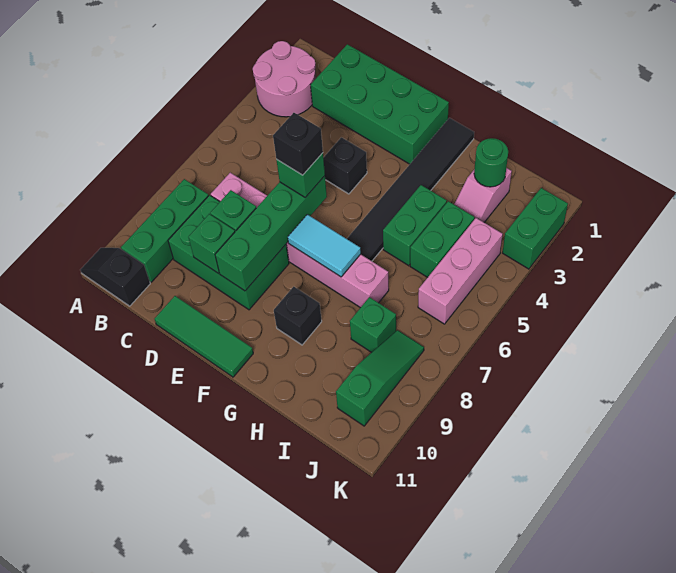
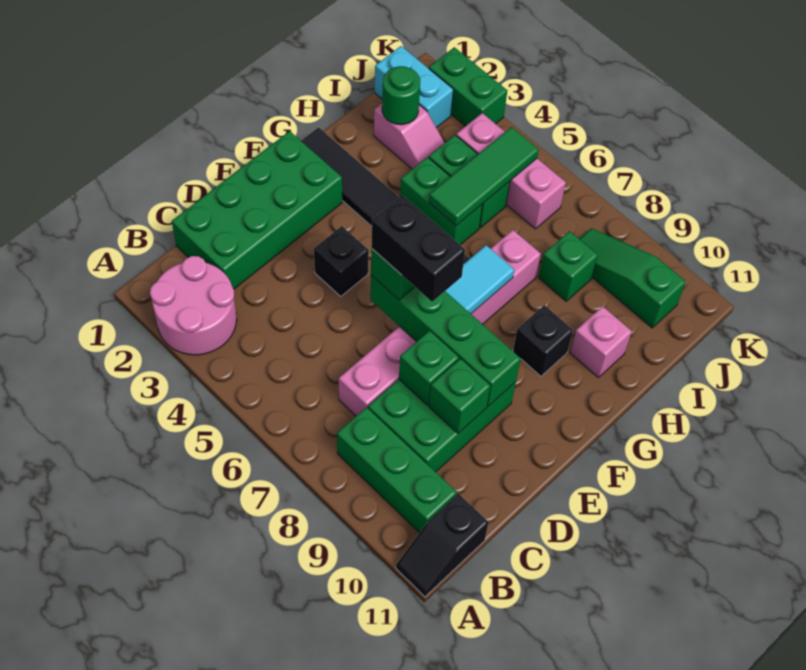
green tile D11:F11 level 1 -> green tile H5:J5 level 2
black brick E6 level 4 -> black brick E6:E7 level 4
none -> pink brick H10 level 1
none -> cyan brick J1:J2 level 1

